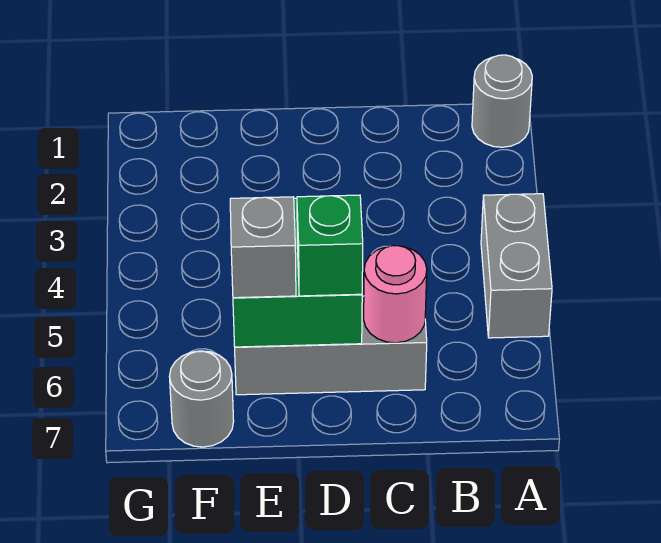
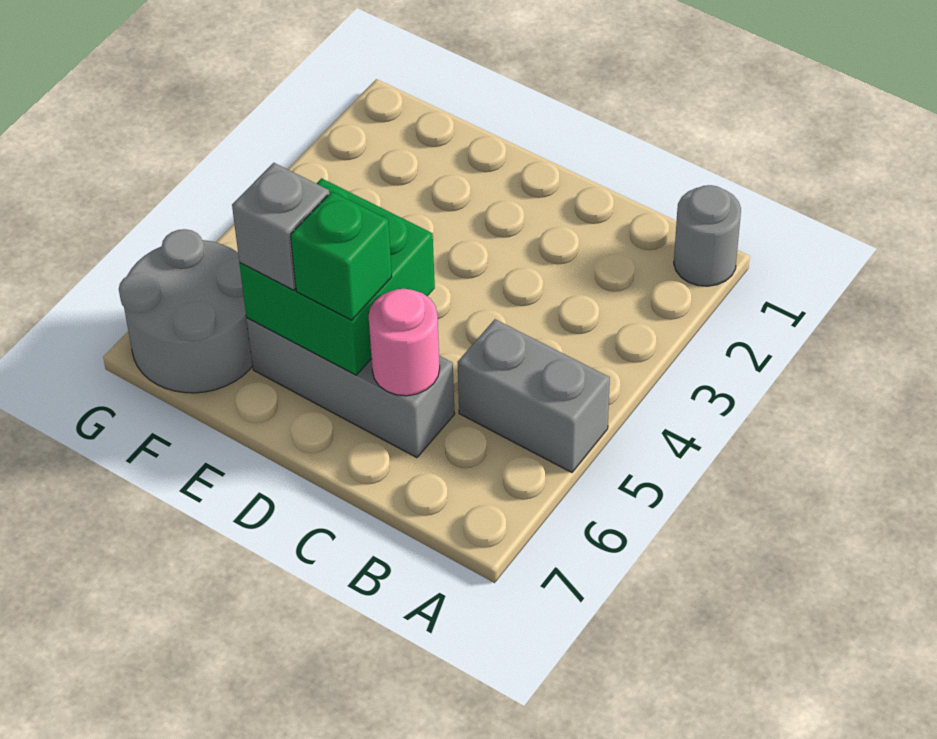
grey brick A4:A5 level 1 -> grey brick A5:B5 level 1
grey round brick F7 level 1 -> grey round brick F6:G7 level 1

